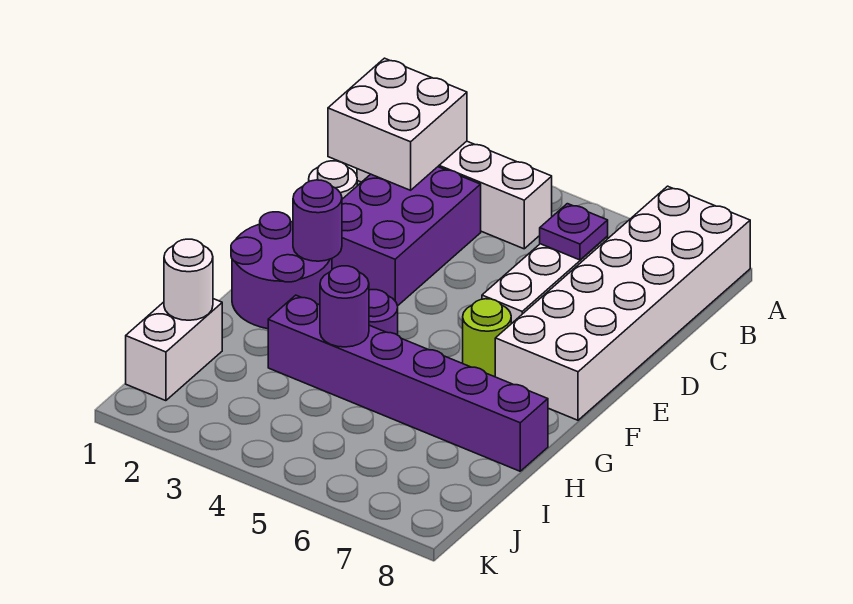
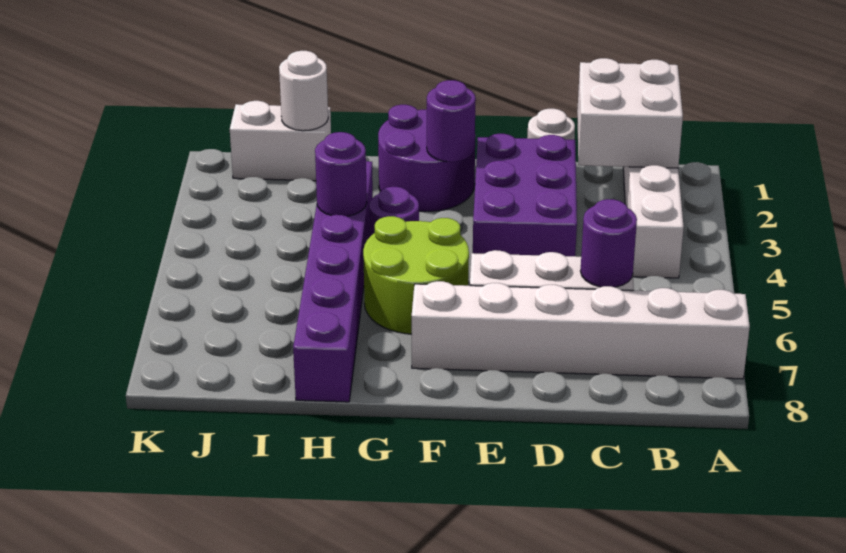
white brick A7:F8 level 1 -> white brick A7:F7 level 1
purple brick C2:E3 level 1 -> purple brick D2:E4 level 1
purple plate C6 level 2 -> purple round brick C6 level 2
lime round brick F6 level 1 -> lime round brick F5:G6 level 1

